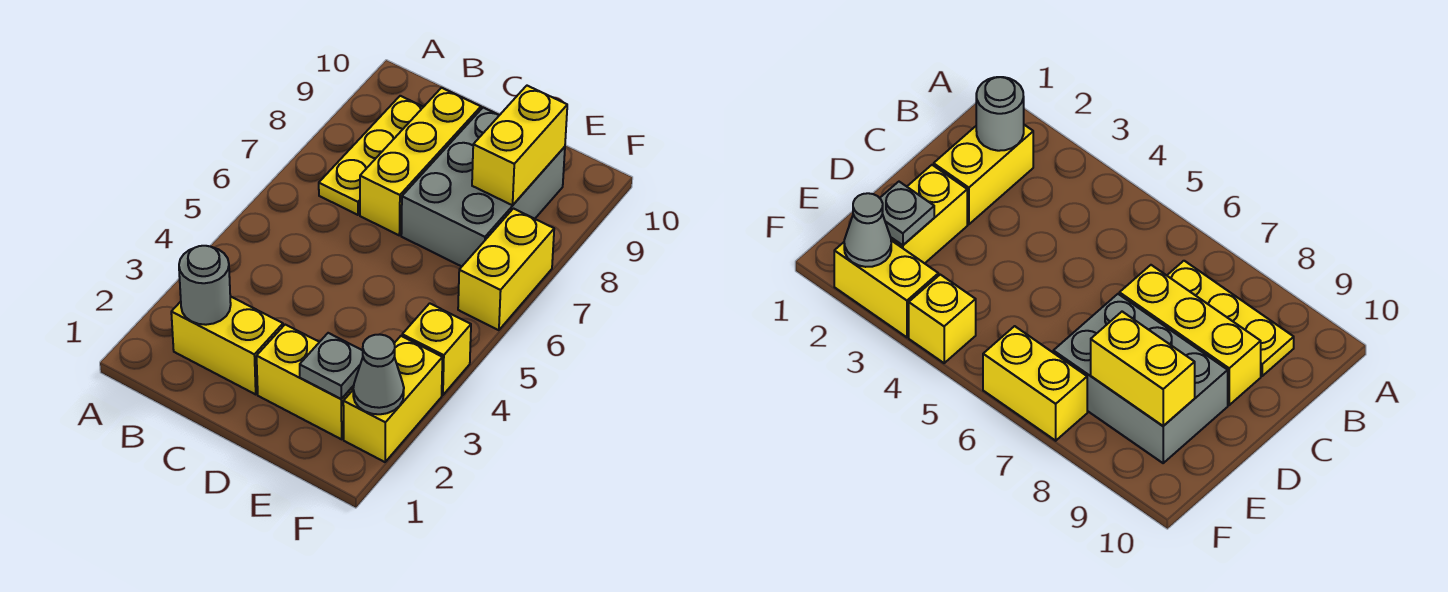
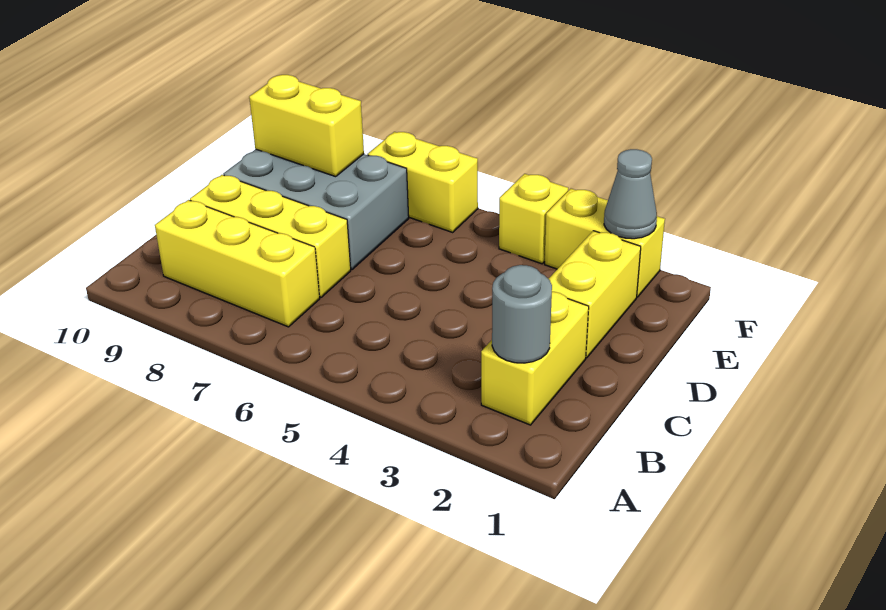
yellow plate B7:B9 level 1 -> yellow brick B7:B9 level 1
grey plate E2 level 2 -> none

